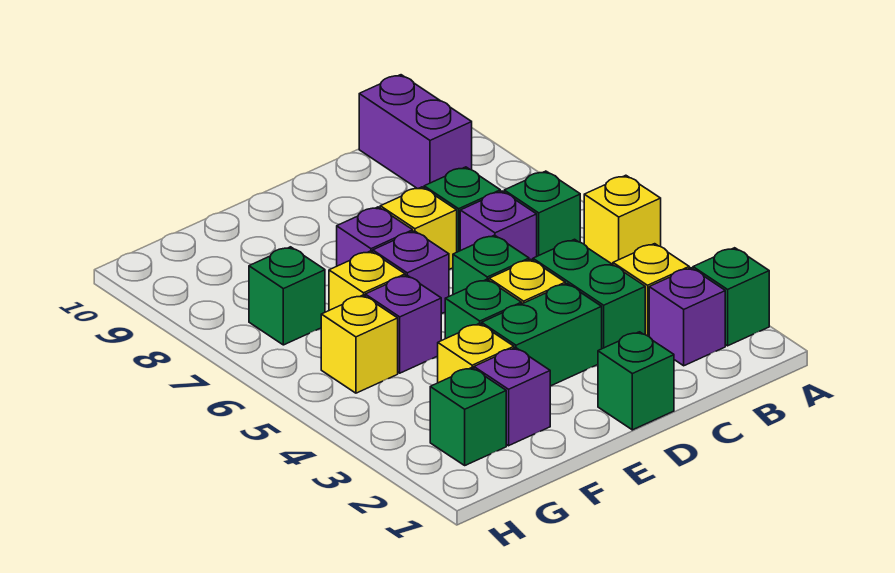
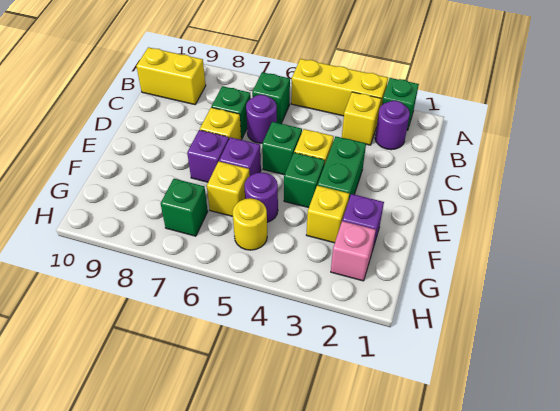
yellow brick A5 level 1 -> yellow brick A3:A5 level 1
purple brick B2 level 1 -> purple round brick B2 level 1
purple brick B9:B10 level 1 -> yellow brick B9:B10 level 1
green brick C3:C4 level 1 -> none
purple brick C6 level 1 -> purple round brick C6 level 1
green brick D1 level 1 -> none
purple brick F5 level 1 -> purple round brick F5 level 1
green brick G2 level 1 -> pink brick G2 level 1
yellow brick G5 level 1 -> yellow round brick G5 level 1

